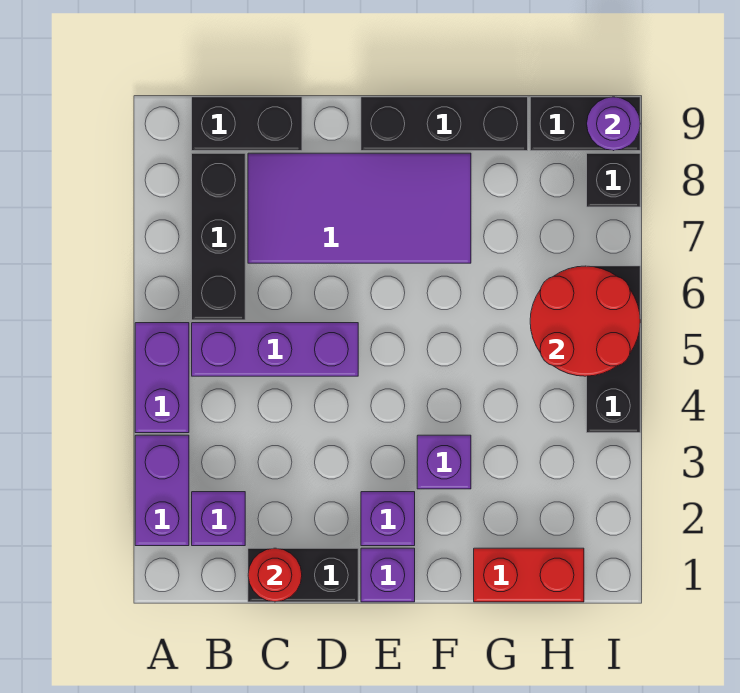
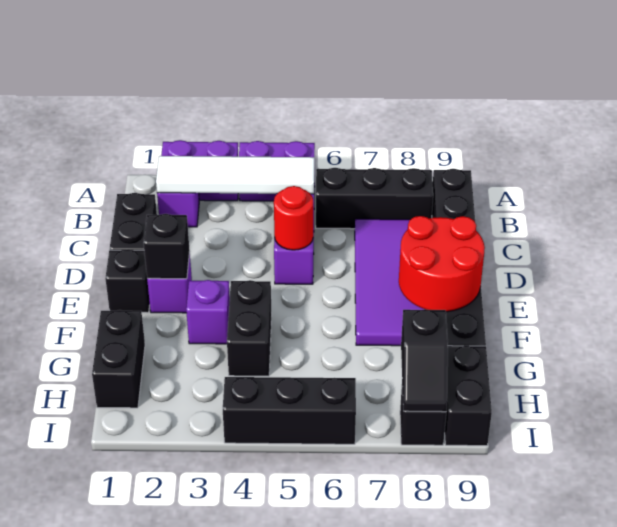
none -> white tile B2:B5 level 2
red round brick C1 level 2 -> red round brick D5 level 2
purple brick E1 level 1 -> black brick E1 level 1
none -> black brick E2 level 2
none -> black brick F4:G4 level 1
red brick G1:H1 level 1 -> black brick G1:H1 level 1
red round brick H5:I6 level 2 -> red round brick E8:F9 level 2
none -> black slope H8:I8 level 2 top H
purple round brick I9 level 2 -> none

